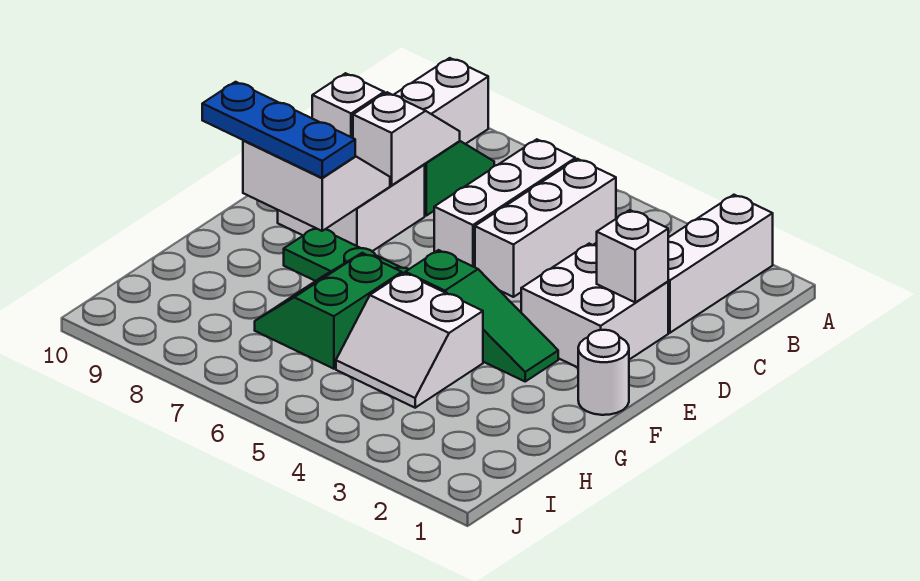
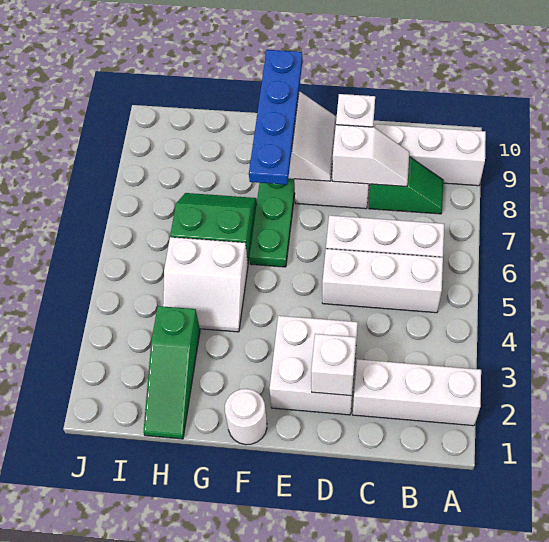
green slope F3:F5 level 1 top 5 -> green slope H1:H3 level 1 top 3
blue plate F8:F10 level 3 -> blue plate F7:F10 level 3
white slope G4:H5 level 1 top G -> white slope G4:H5 level 1 top 5

